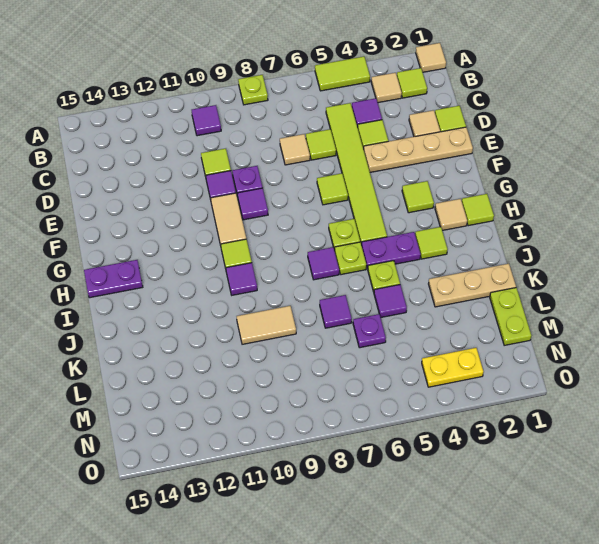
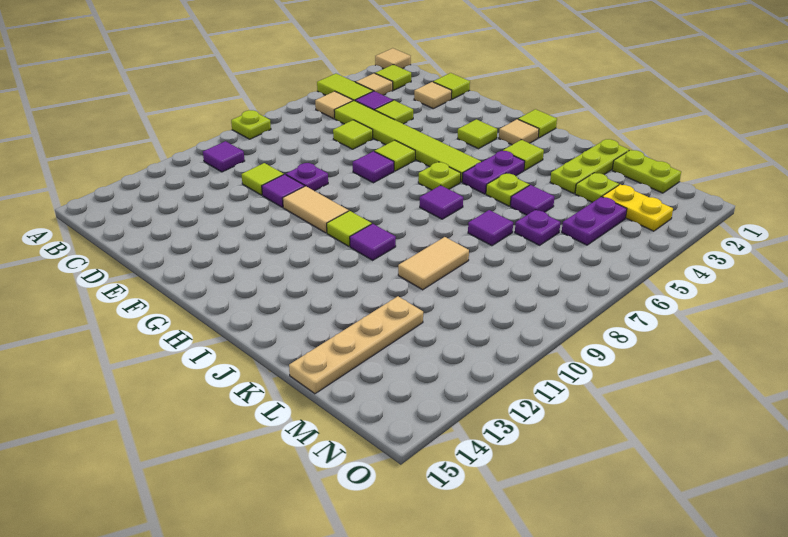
lime tile A4:A5 level 1 -> lime tile A4:B4 level 1
tan tile D7 level 1 -> tan tile B5 level 1
tan plate E1:E4 level 1 -> tan plate L12:L15 level 1
purple tile F9 level 1 -> purple tile F7 level 1
purple plate H14:H15 level 1 -> purple plate M4:M5 level 1
lime plate I6 level 1 -> lime plate L3 level 1
tan plate K1:K3 level 1 -> lime plate K1:K3 level 1
yellow plate N3:N4 level 1 -> yellow plate M3:N3 level 1

